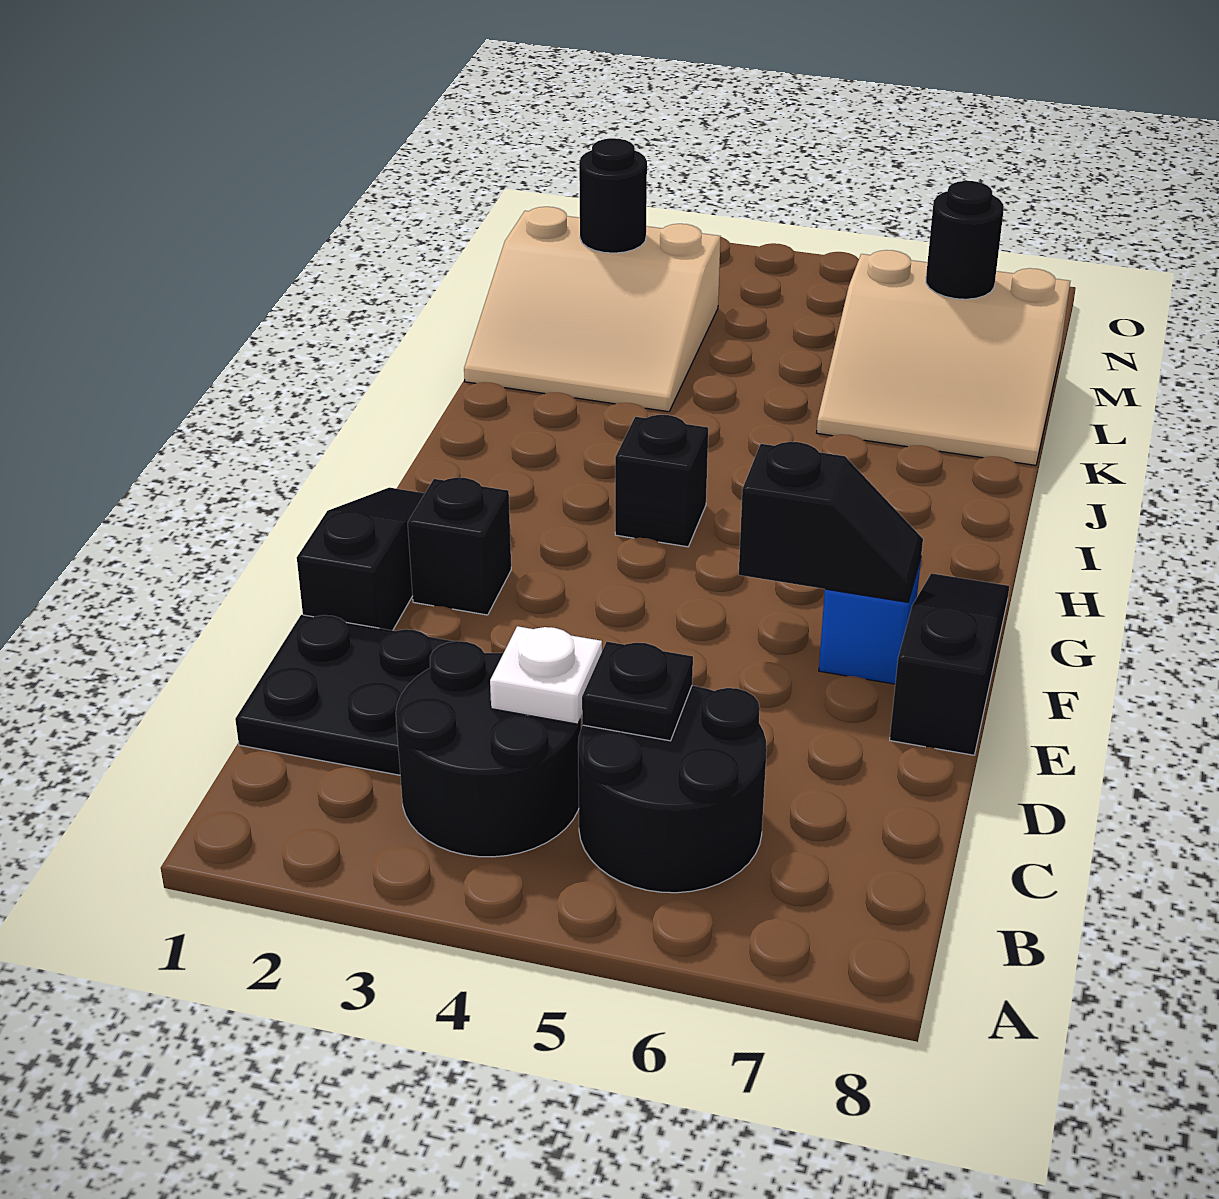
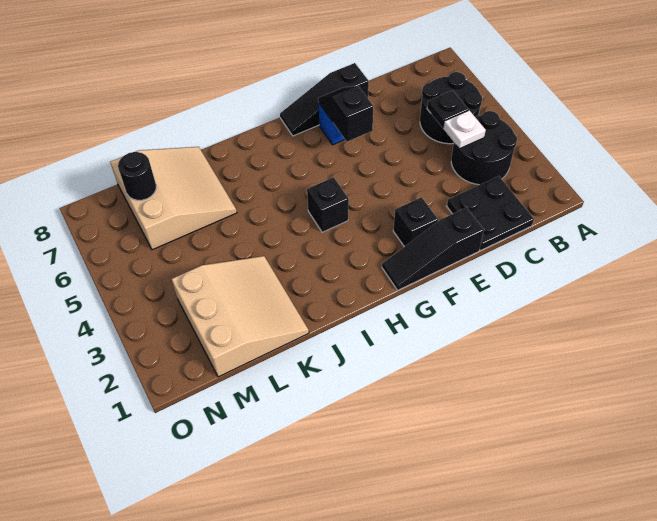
black round brick M2 level 2 -> none

